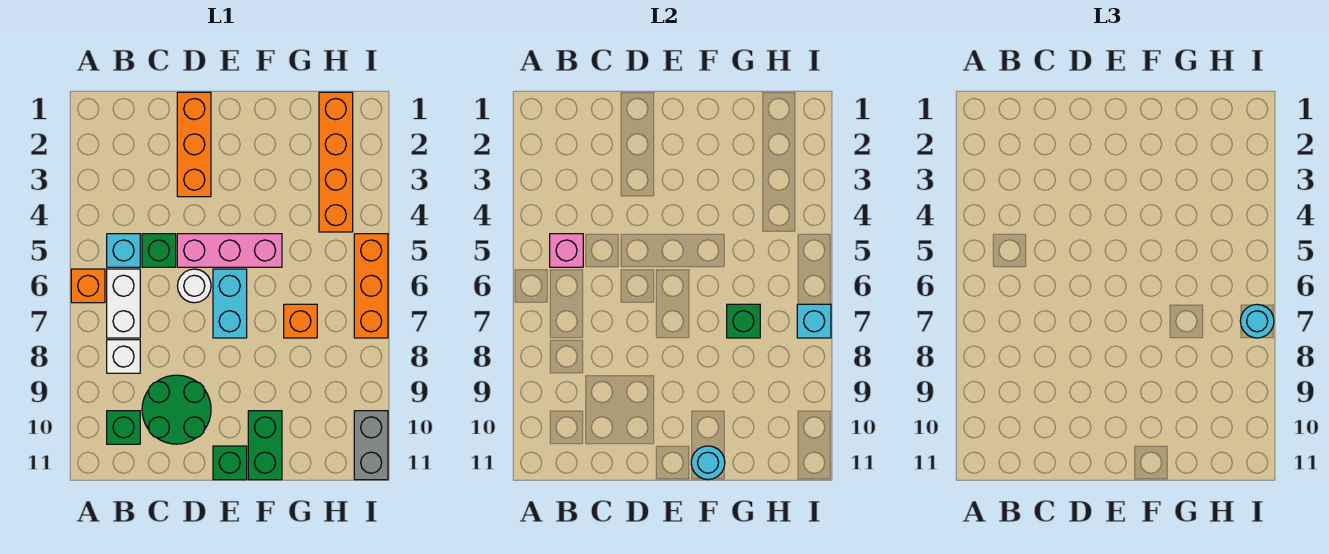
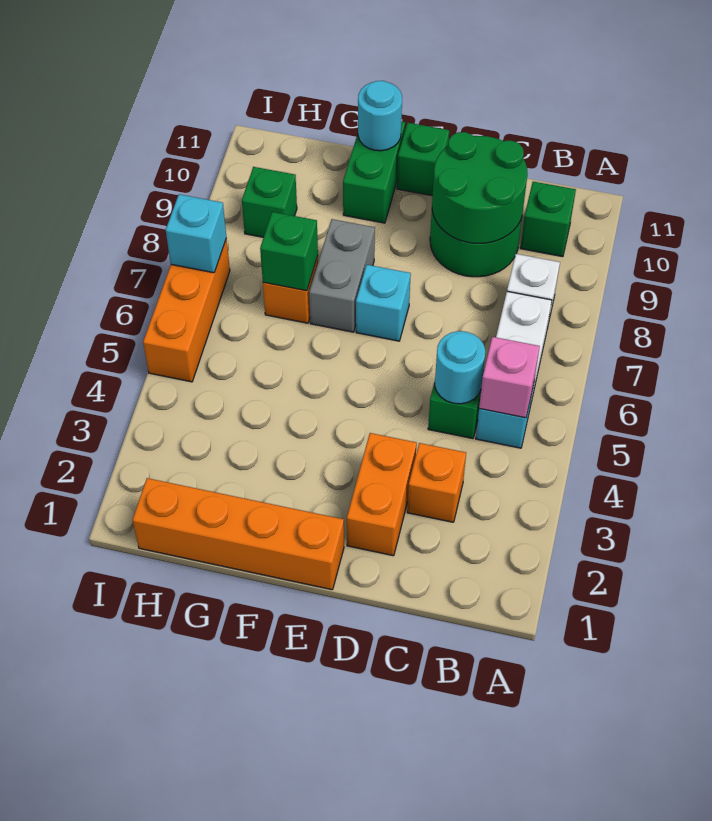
orange brick A6 level 1 -> orange brick C3 level 1
none -> green round brick C9:D10 level 2
orange brick D1:D3 level 1 -> orange brick D2:D3 level 1
pink brick D5:F5 level 1 -> none
white round brick D6 level 1 -> none
cyan brick E6:E7 level 1 -> cyan brick E7 level 1
orange brick H1:H4 level 1 -> orange brick E1:H1 level 1
none -> green brick H9 level 1
cyan round brick I7 level 3 -> cyan round brick C5 level 2
grey brick I10:I11 level 1 -> grey brick F7:F8 level 1

